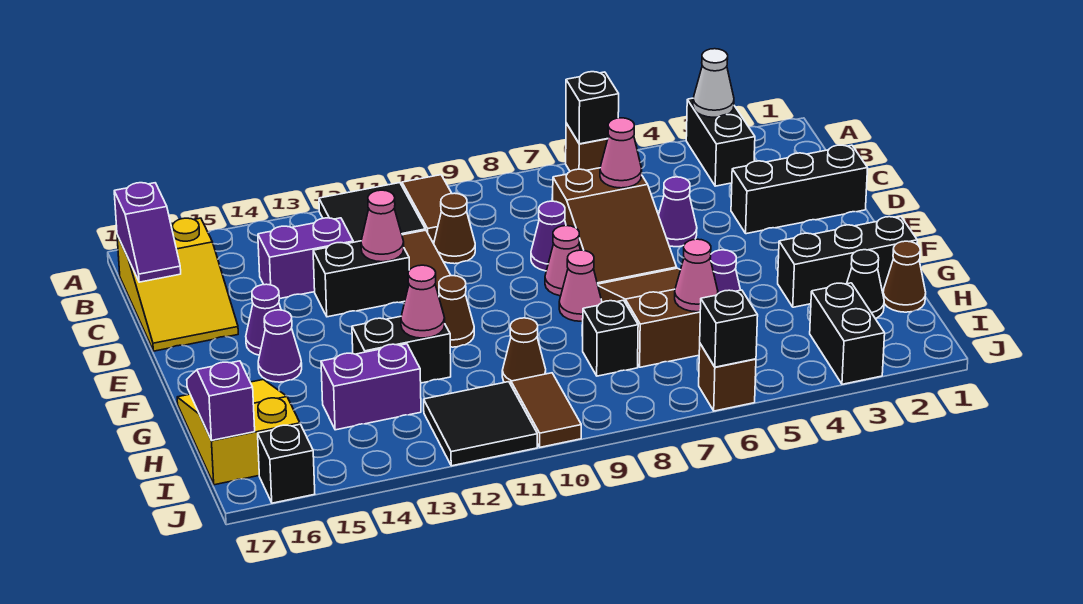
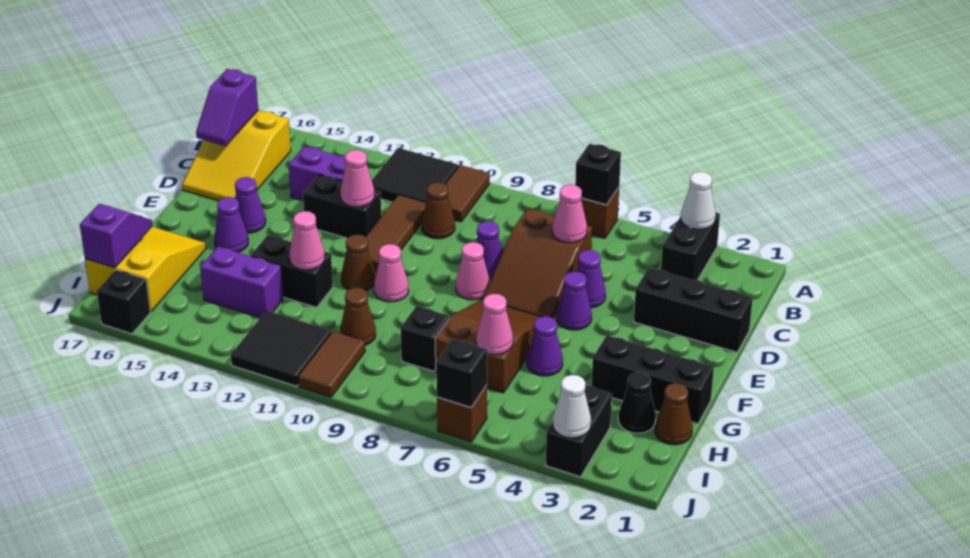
none -> purple cone E5 level 1
pink cone F8 level 1 -> pink cone F10 level 1
none -> white cone J3 level 2

